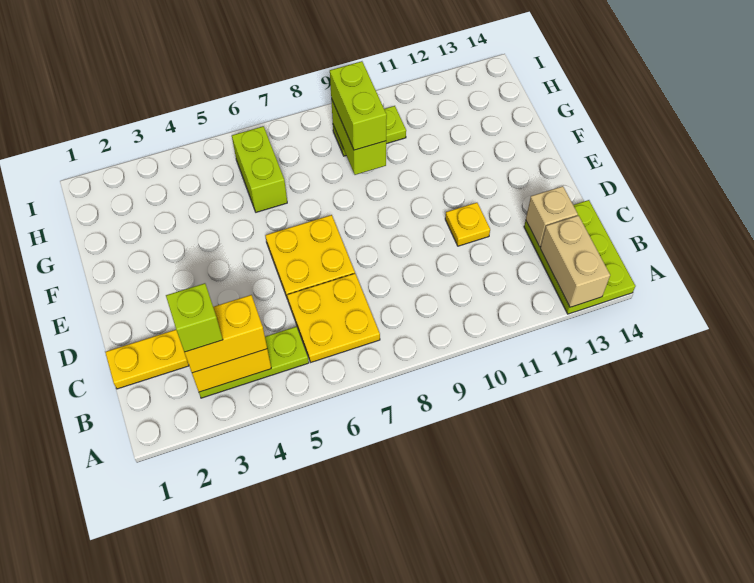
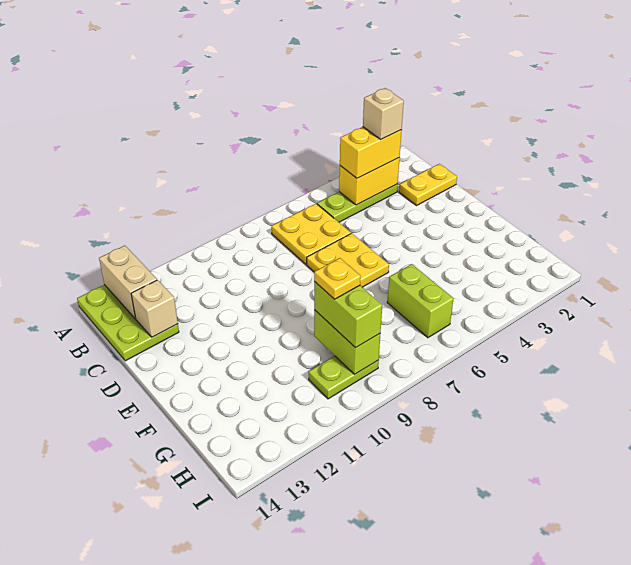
lime brick B3 level 4 -> tan brick B3 level 4
yellow plate D11 level 1 -> yellow plate G9 level 4

